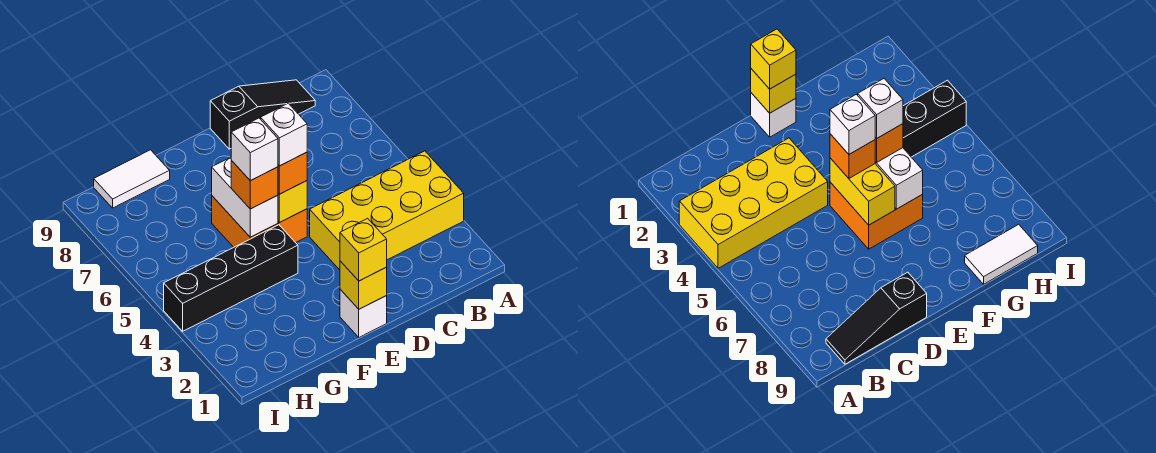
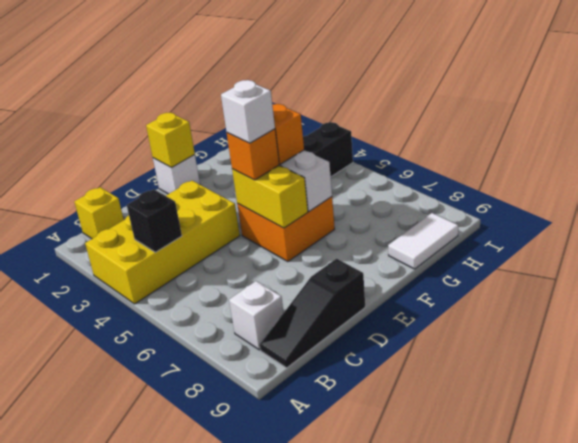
none -> black brick B4 level 2
yellow brick E1 level 3 -> yellow brick B1 level 1
white brick F5 level 4 -> white brick B8 level 1

